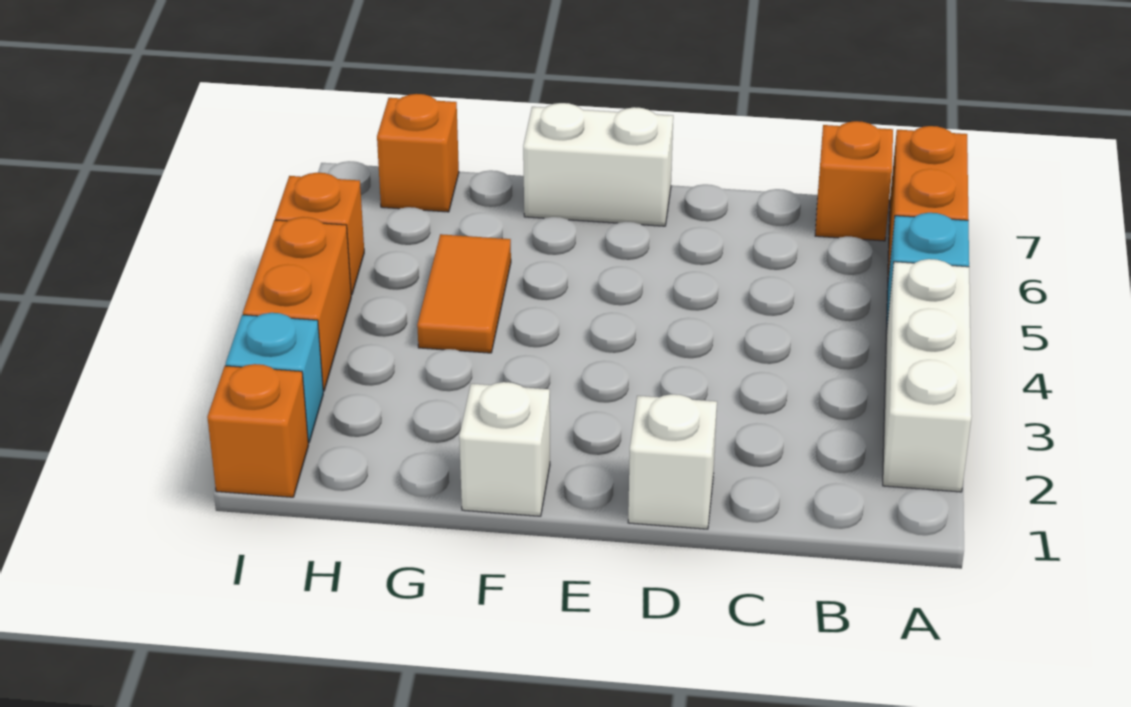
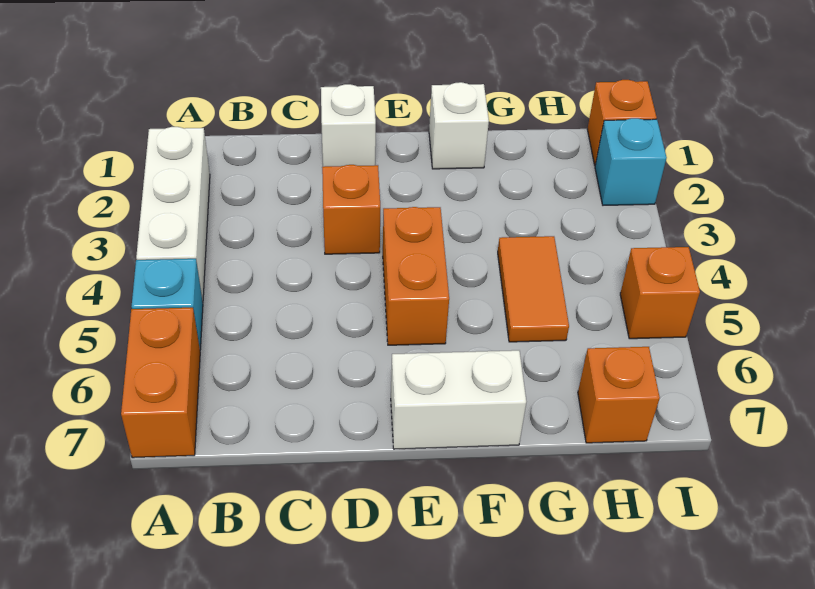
orange brick B7 level 1 -> orange brick D3 level 1
orange brick I3:I4 level 1 -> orange brick E4:E5 level 1

